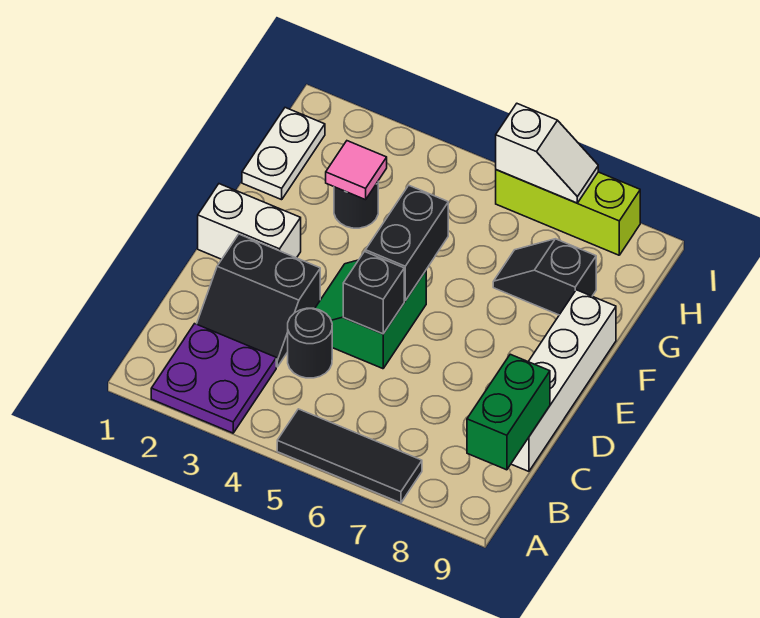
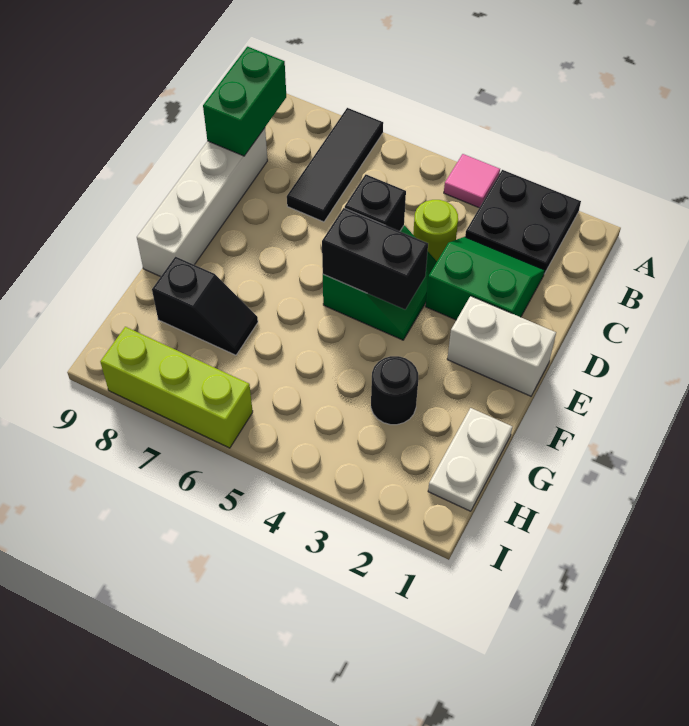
purple plate A2:B3 level 1 -> black plate A2:B3 level 1
black tile A5:A7 level 1 -> black tile A7:C7 level 1
black slope C2:D3 level 1 top D -> green slope C2:D3 level 1 top D
black round brick C4 level 1 -> lime round brick C4 level 1
black brick E5:F5 level 2 -> black brick E4:E5 level 2
pink tile G3 level 2 -> pink tile A4 level 1
white slope I6:I7 level 2 top 6 -> none

